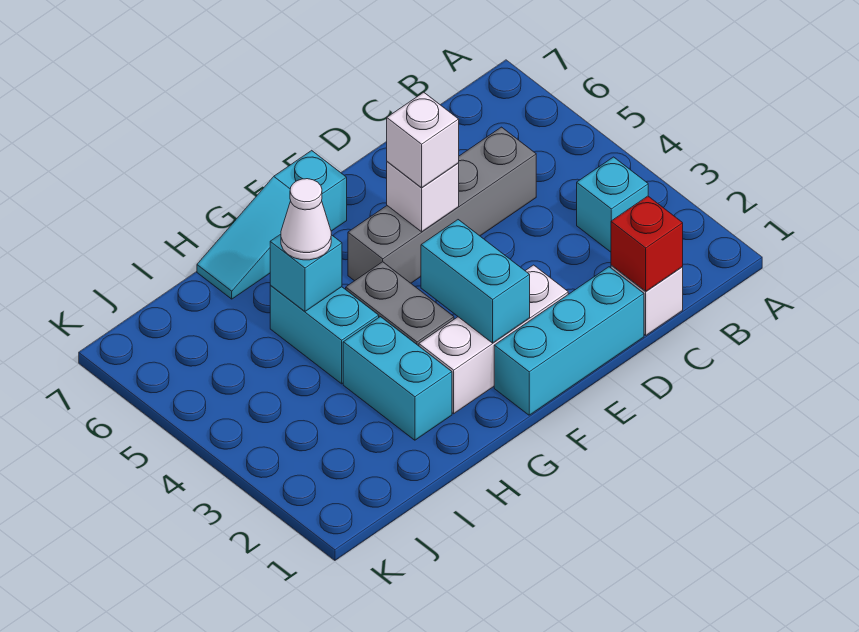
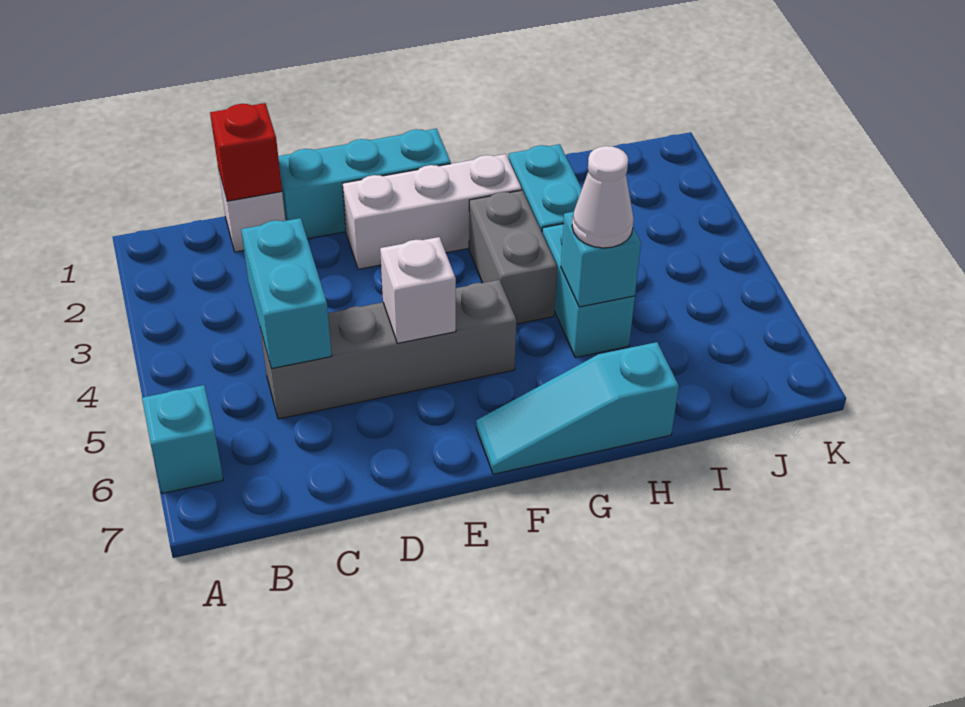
cyan brick B3 level 1 -> cyan brick A6 level 1
white brick E5 level 3 -> none
cyan brick F2:F3 level 2 -> cyan brick C4:C5 level 2
cyan slope F7:H7 level 1 top F -> cyan slope F7:H7 level 1 top H

